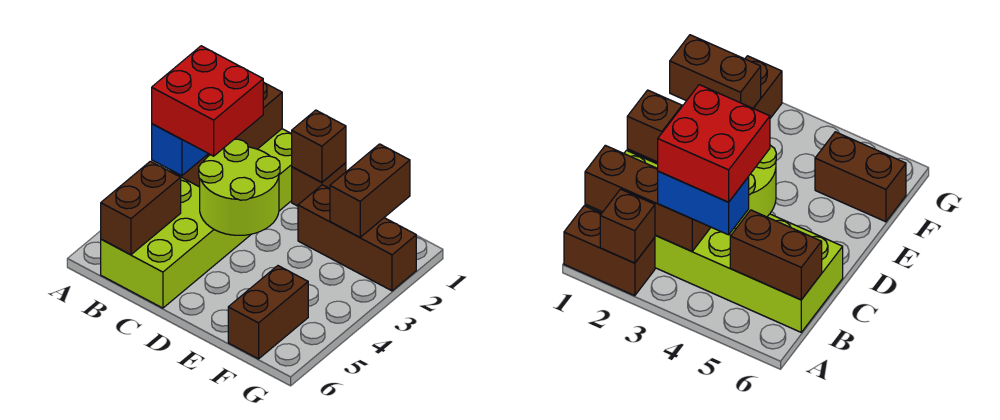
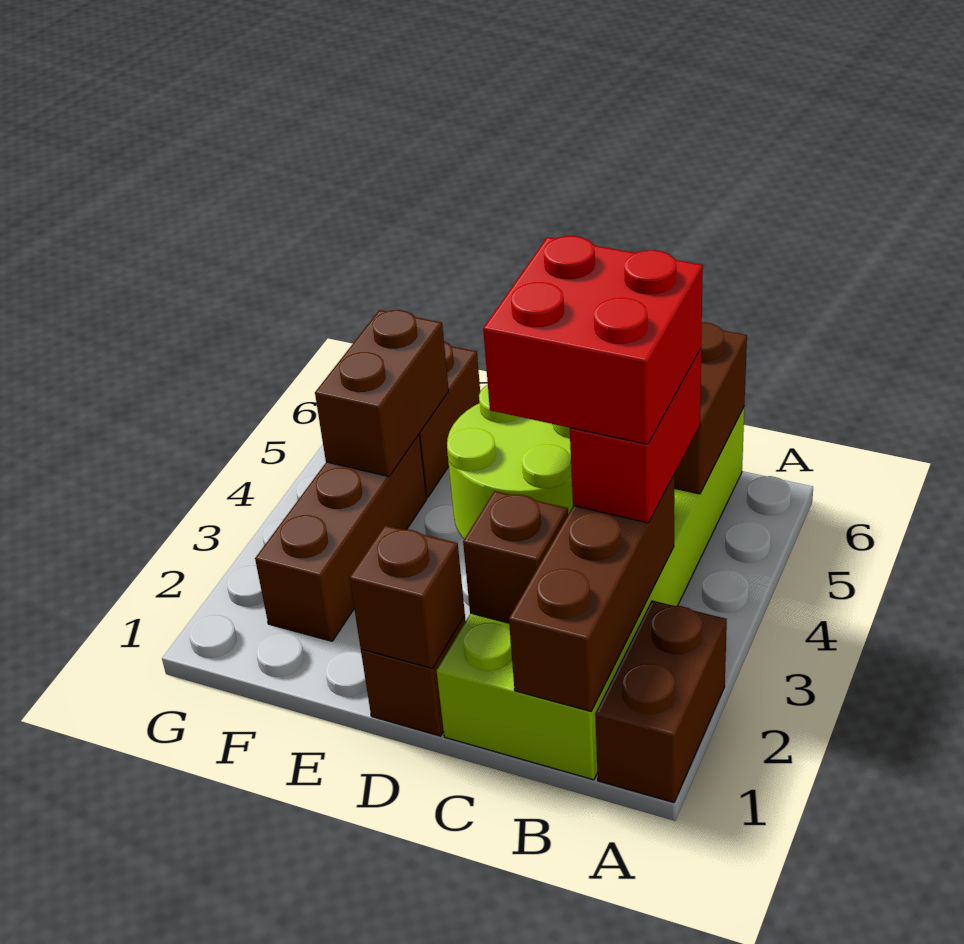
brown brick A2 level 2 -> brown brick C2 level 2
blue brick B3:B4 level 3 -> red brick B3:B4 level 3
brown brick E2:G2 level 1 -> brown brick F2:F4 level 1
brown brick F1:F2 level 2 -> brown brick F4:F5 level 2

